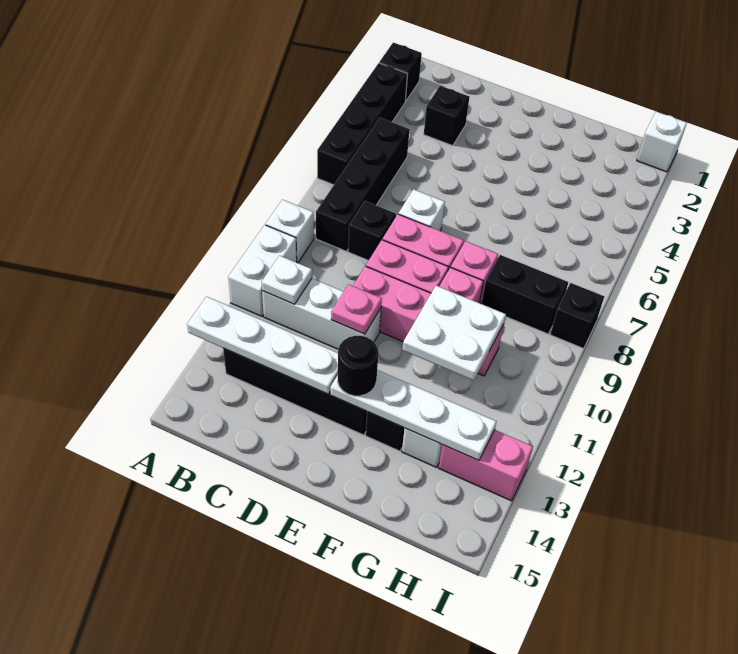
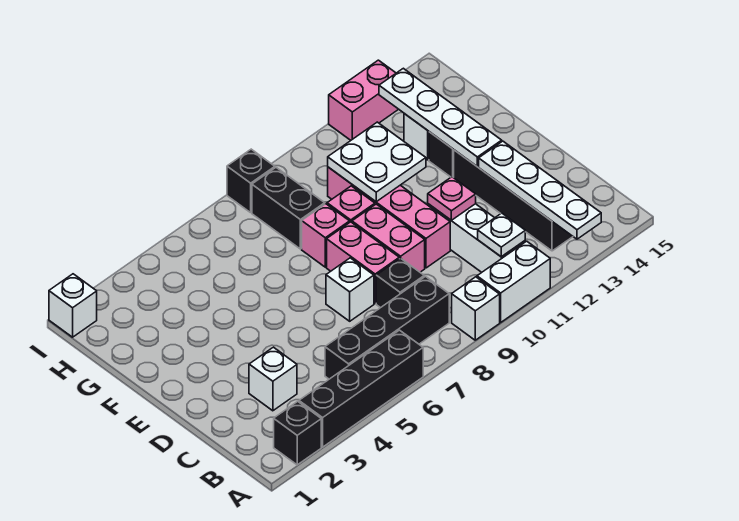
black brick C3 level 1 -> white brick C3 level 1
black round brick E13 level 3 -> none
pink brick H13:I13 level 1 -> pink brick I12:I13 level 1

